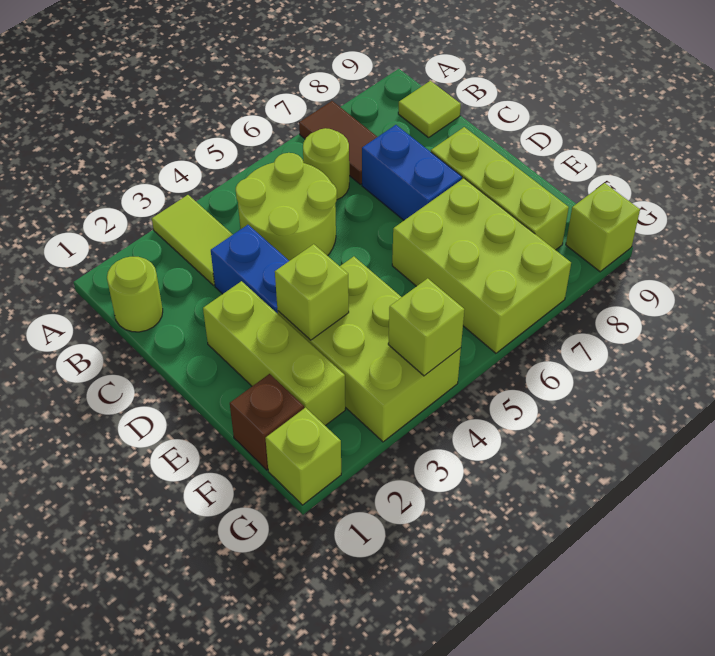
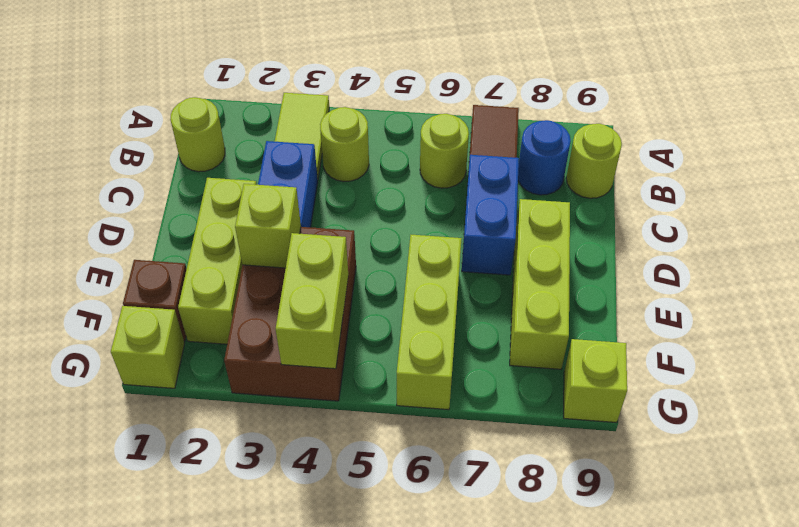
lime round brick B4:C5 level 1 -> lime round brick B4 level 1
none -> blue round brick B8 level 1
lime tile B9 level 1 -> lime round brick B9 level 1
lime brick E3:G4 level 1 -> brown brick E3:G4 level 1
lime brick E6:G7 level 1 -> lime brick E6:G6 level 1
lime brick G4 level 2 -> lime brick F4:G4 level 2

